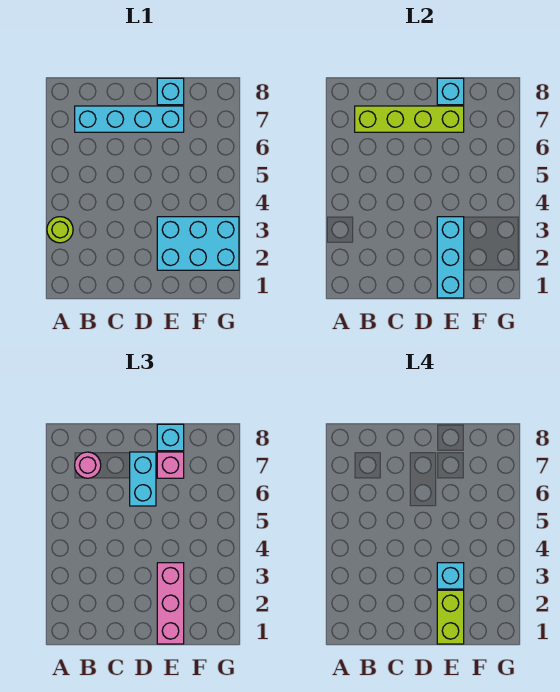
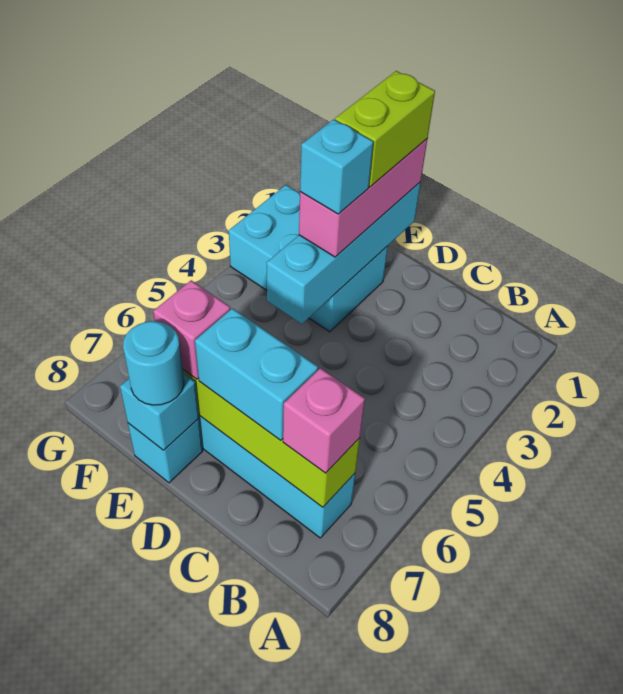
lime round brick A3 level 1 -> none
pink round brick B7 level 3 -> pink brick B7 level 3
cyan brick D6:D7 level 3 -> cyan brick C7:D7 level 3
cyan brick E1:E3 level 2 -> cyan brick E1:E4 level 2
cyan brick E8 level 3 -> cyan round brick E8 level 3

